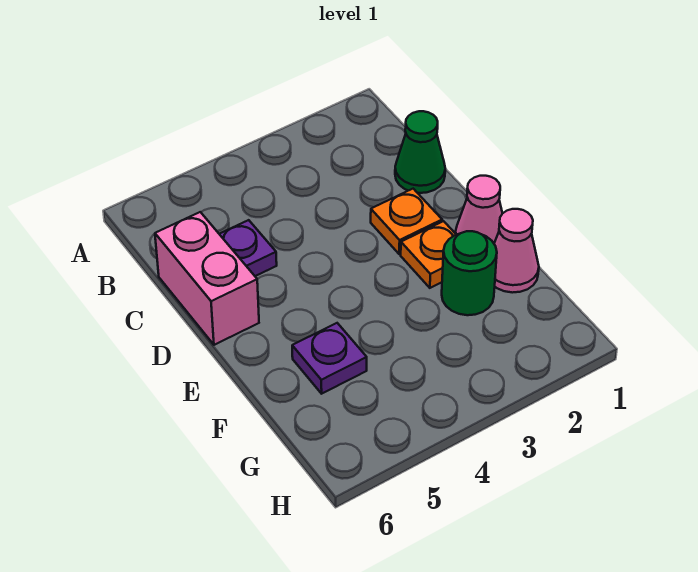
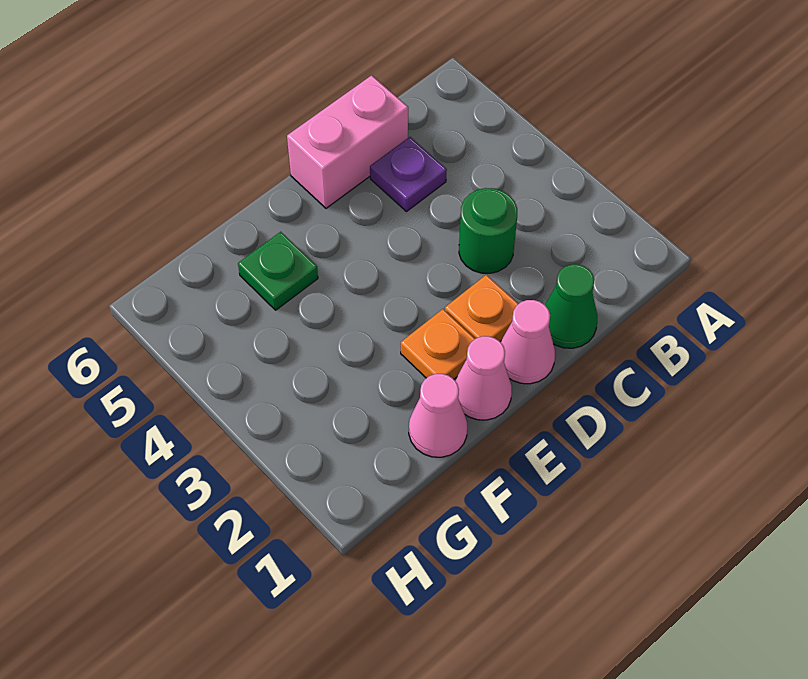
none -> pink cone D1 level 1
green round brick F2 level 1 -> green round brick C3 level 1
purple plate F5 level 1 -> green plate F5 level 1

